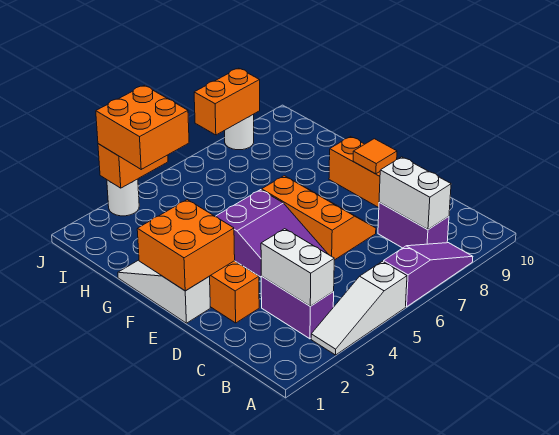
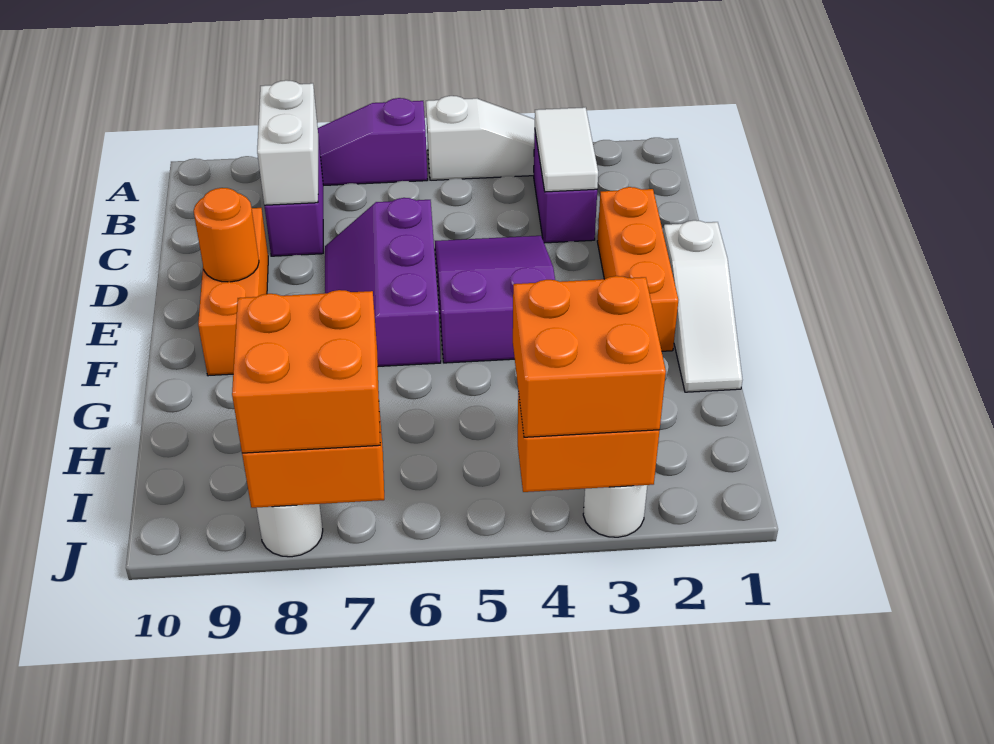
white brick B3:C3 level 2 -> white tile B3:C3 level 2
orange slope D6:F7 level 1 top 6 -> purple slope D6:F7 level 1 top 6
orange brick E1:F2 level 2 -> orange brick I7:J8 level 3
orange tile E9 level 2 -> orange round brick E9 level 2

